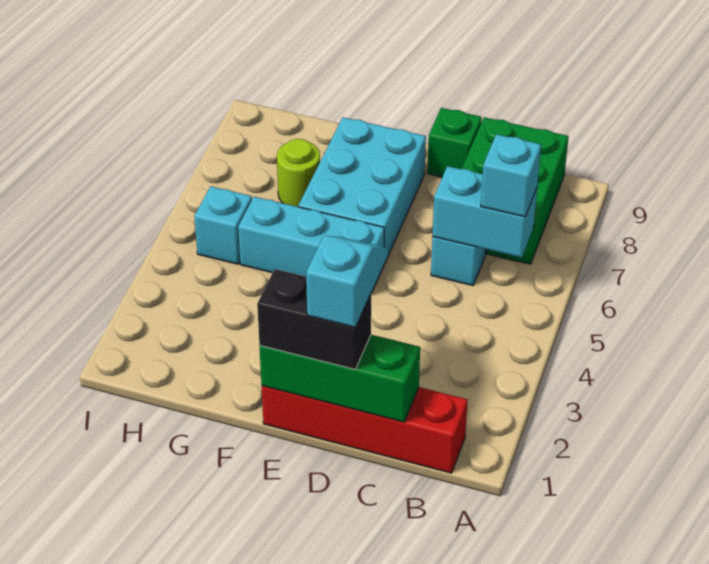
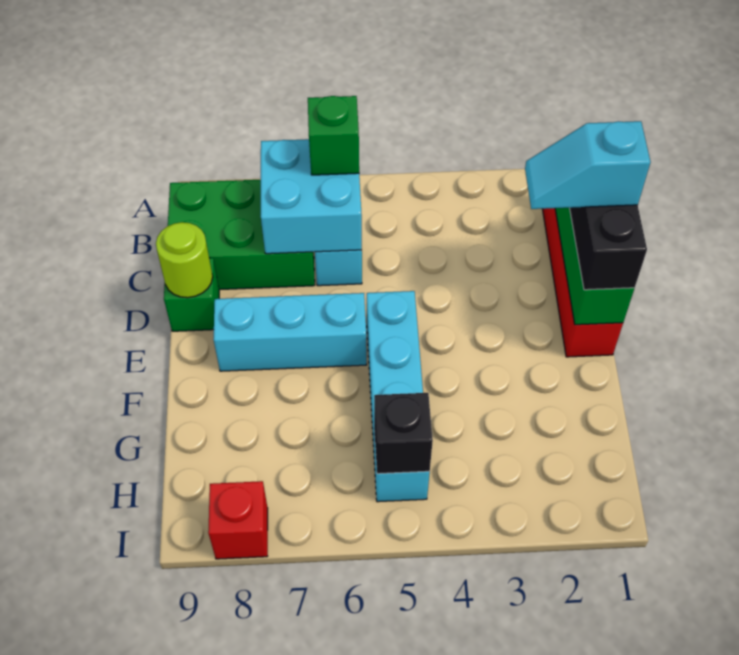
cyan brick B6:C6 level 2 -> cyan brick B6:C7 level 2
cyan brick B6 level 3 -> green brick B6 level 3
cyan brick E6:F8 level 1 -> cyan brick E6:E8 level 1
lime round brick G7 level 1 -> lime round brick D9 level 2
none -> black brick H5 level 2
none -> red brick I8 level 1

